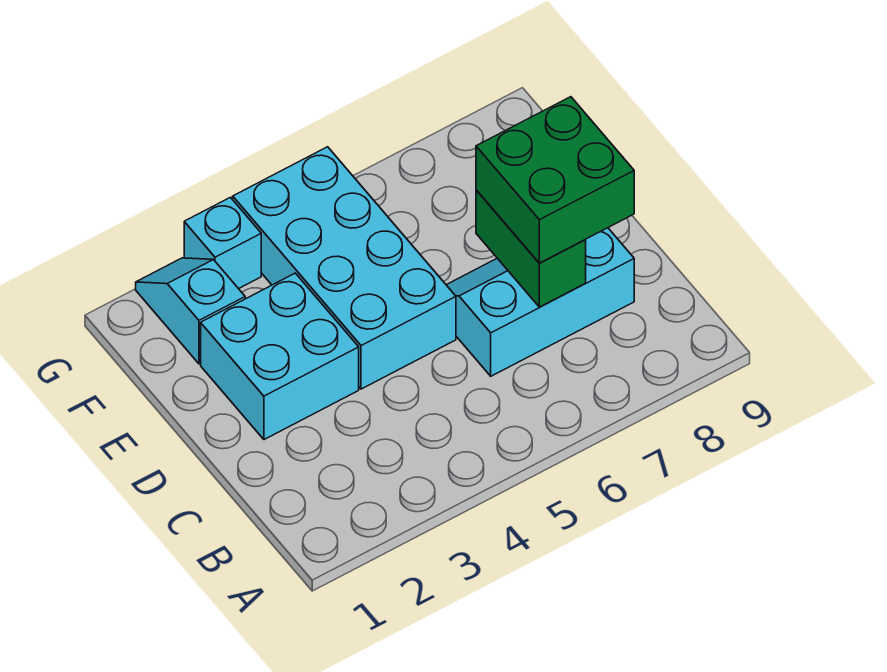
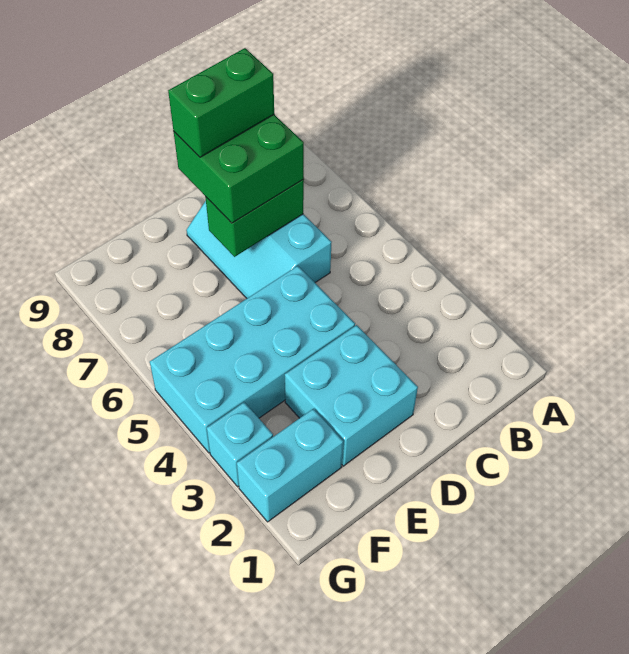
none -> green brick C8:D8 level 4
cyan slope F2:G2 level 1 top F -> cyan brick F2:G2 level 1

